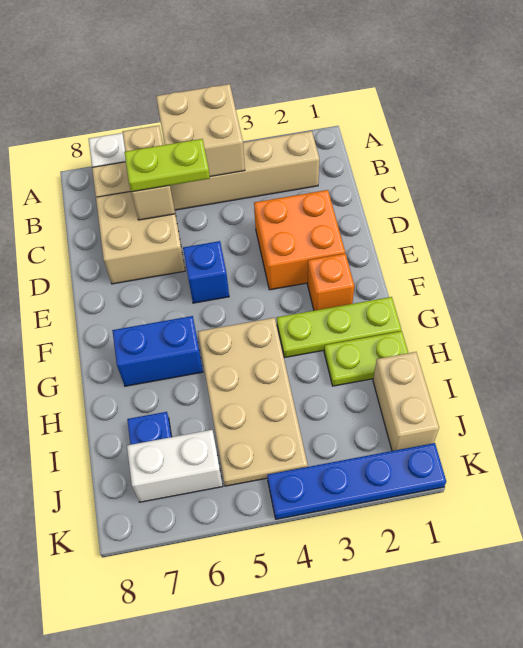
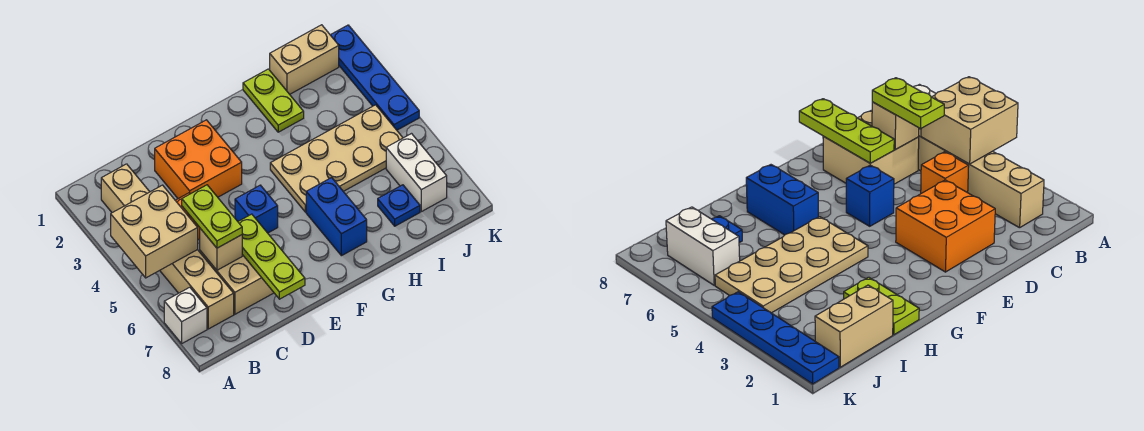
tan brick B6:C6 level 2 -> tan brick C6 level 2
orange brick F2 level 1 -> orange brick C4 level 1
lime plate G1:G3 level 1 -> lime plate D6:D8 level 2

